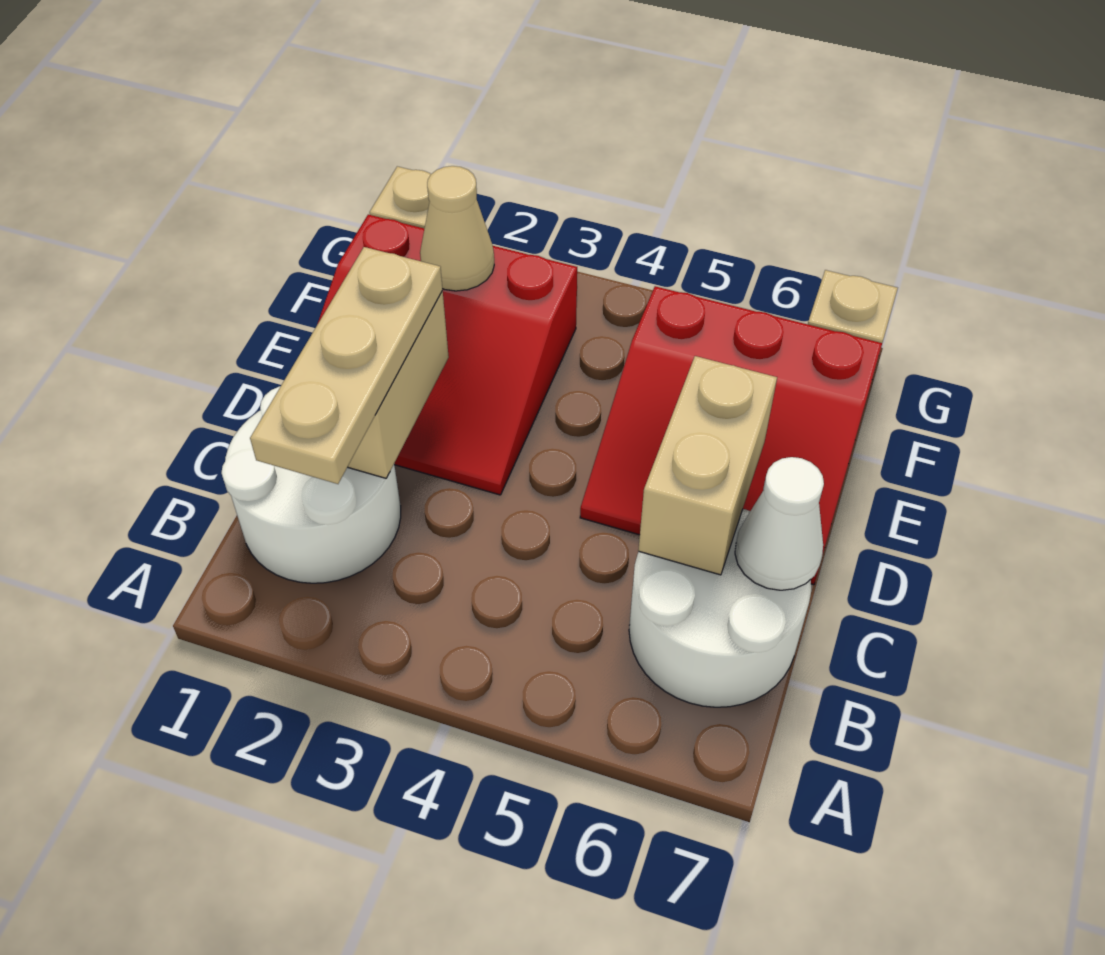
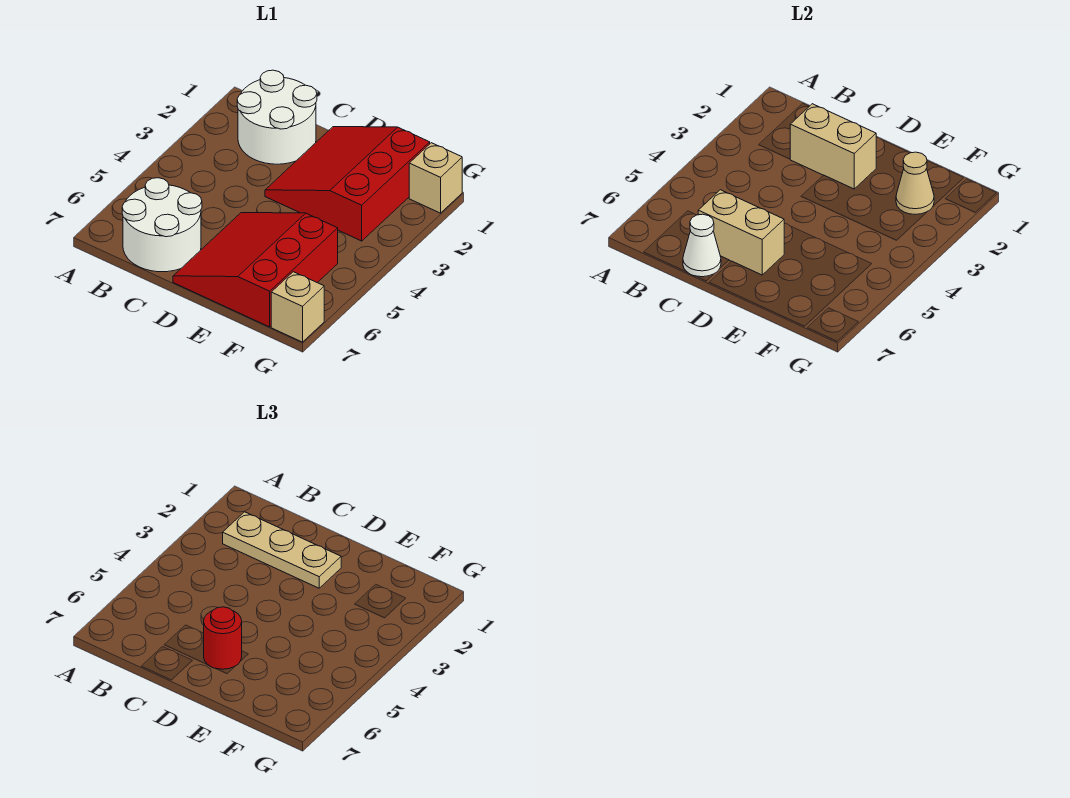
none -> red round brick D6 level 3

